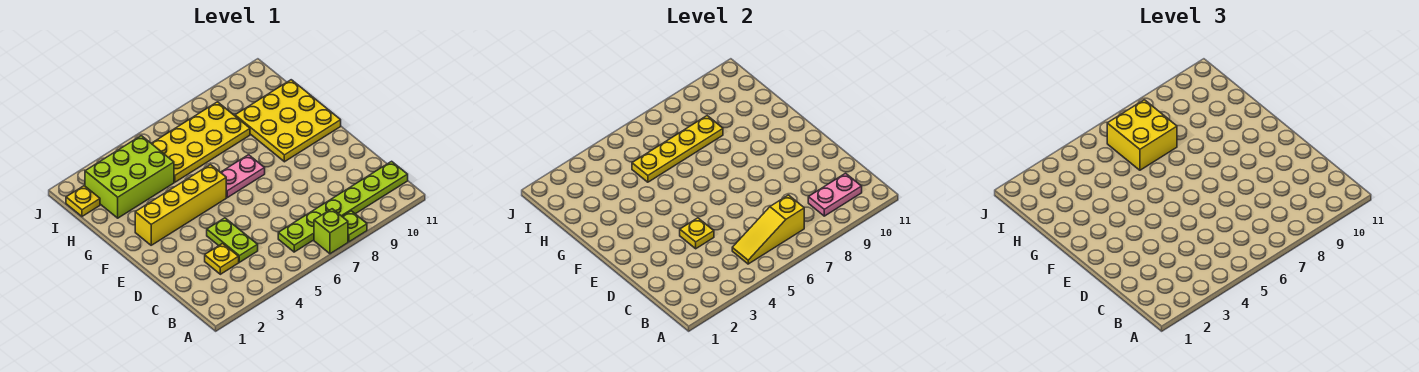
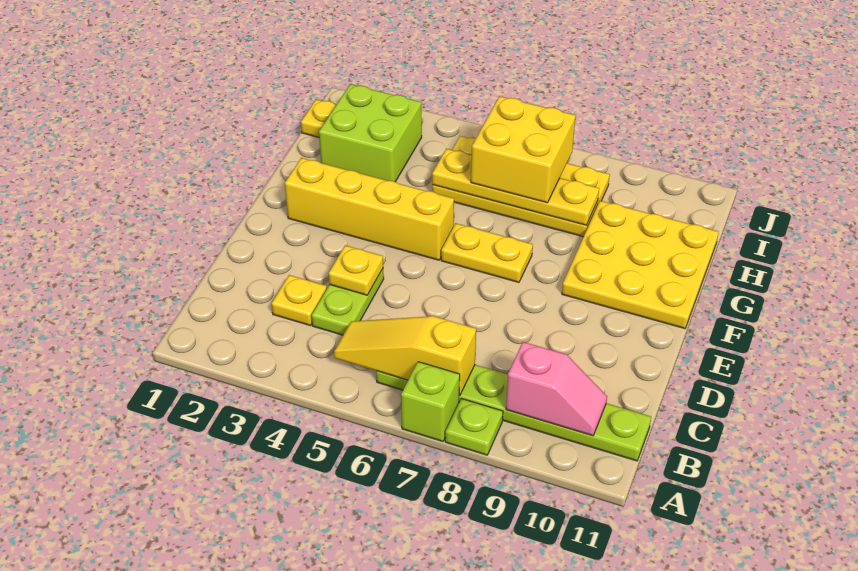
pink plate B9:B10 level 2 -> pink slope B9:B10 level 2 top 9
pink plate F6:F7 level 1 -> yellow plate F6:F7 level 1
lime brick H2:I4 level 1 -> lime brick H2:I3 level 1

